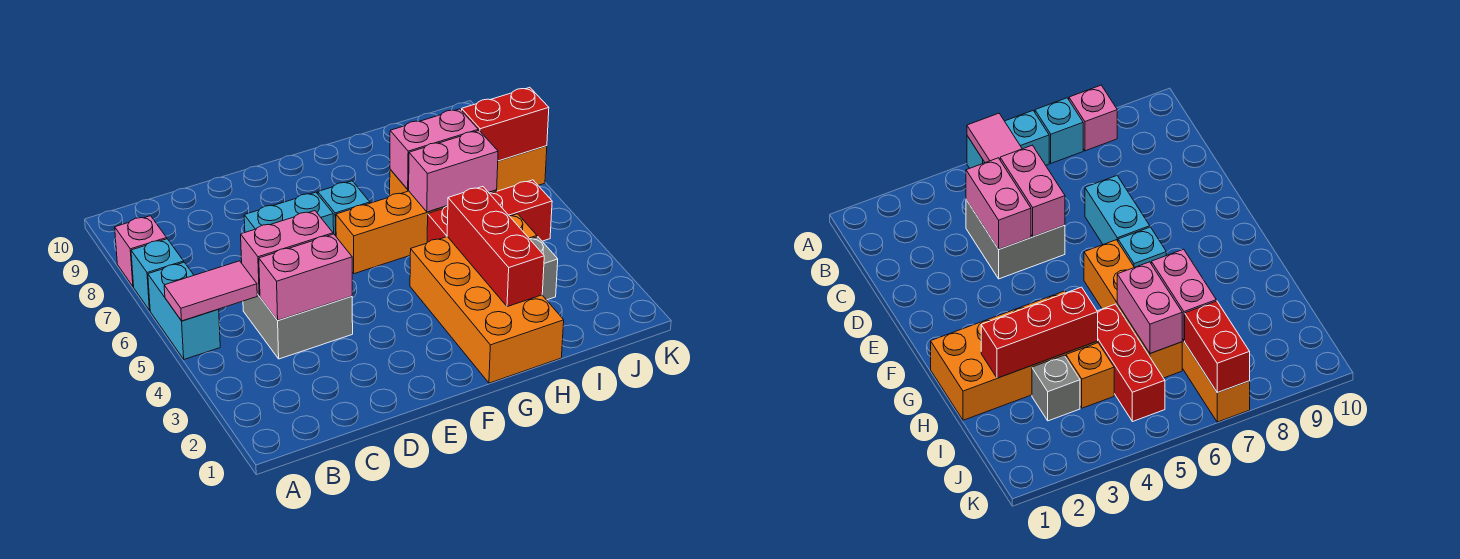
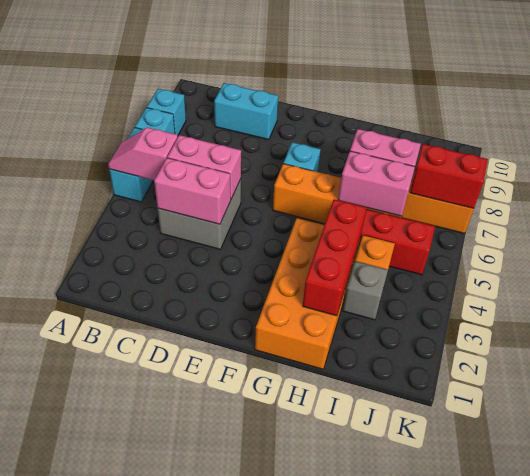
pink tile A5:B5 level 2 -> pink slope A5:B5 level 2 top B
pink brick A8 level 1 -> cyan brick A8 level 1
cyan brick D7:E7 level 1 -> cyan brick C9:D9 level 1

